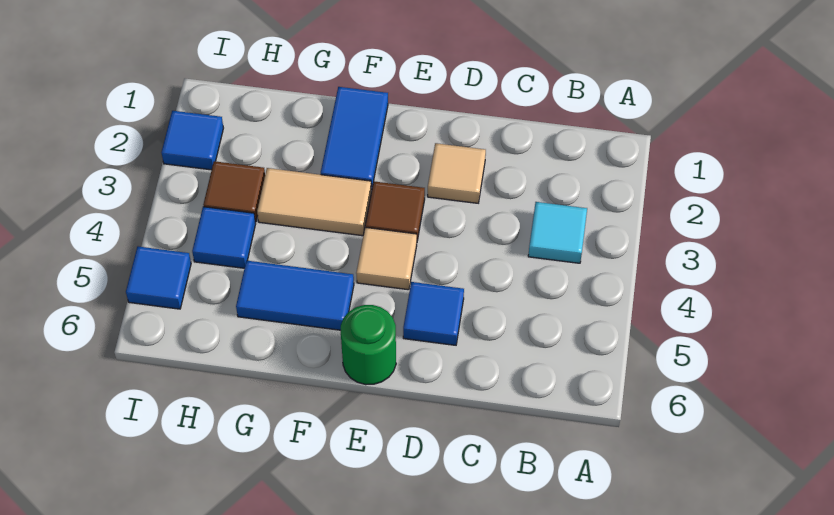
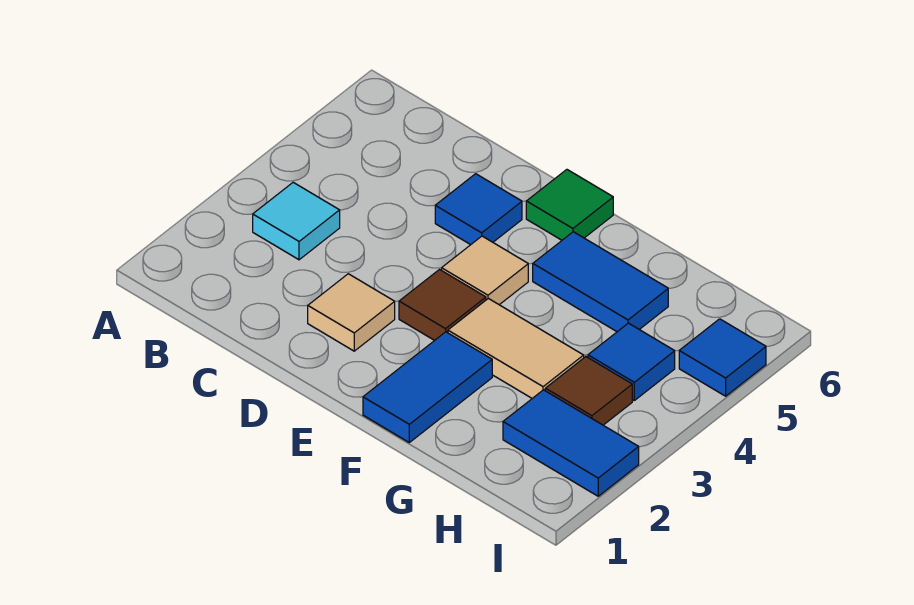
green round brick E6 level 1 -> green tile E6 level 1
blue tile I2 level 1 -> blue tile H2:I2 level 1

